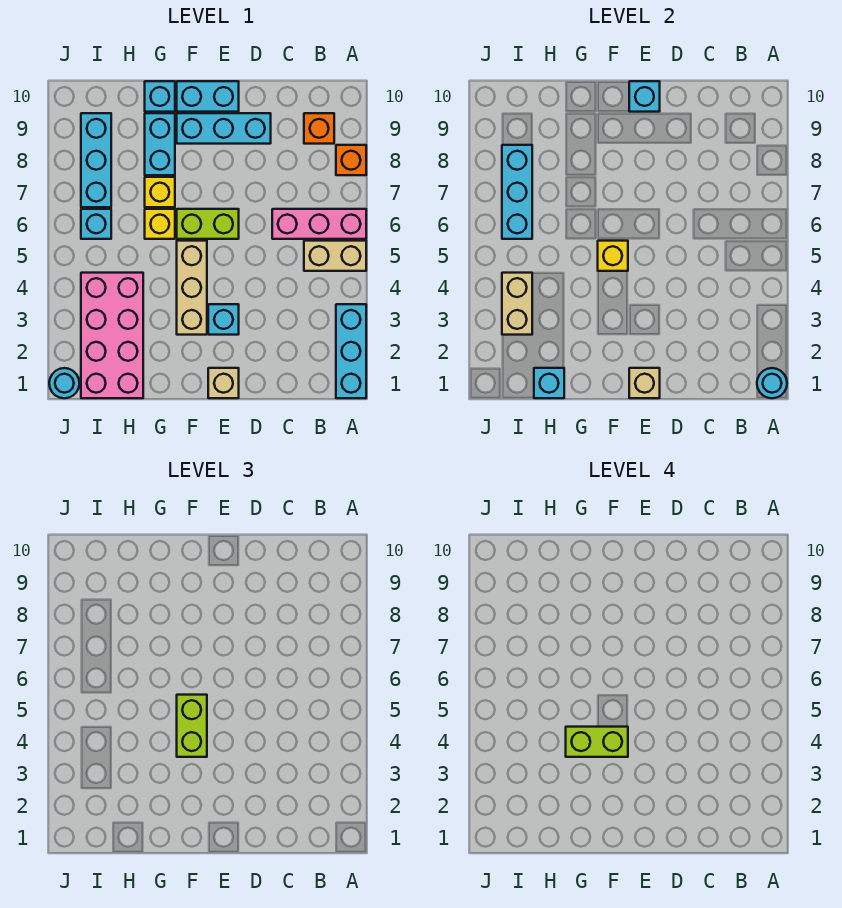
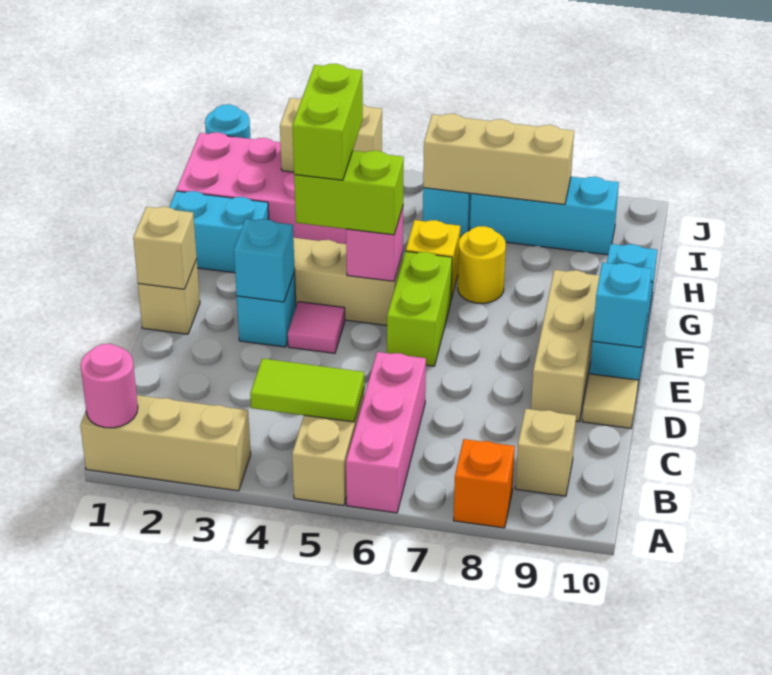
cyan brick A1:A3 level 1 -> tan brick A1:A3 level 1
cyan round brick A1 level 2 -> pink round brick A1 level 2
none -> lime tile B4:B5 level 2
orange brick B9 level 1 -> tan brick B9 level 1
cyan brick D9:F9 level 1 -> tan brick D9:F9 level 1
none -> tan tile D10 level 1
none -> pink tile E4 level 1
yellow brick F5 level 2 -> pink brick F5 level 2
yellow brick G7 level 1 -> yellow round brick G7 level 1
cyan brick G8:G9 level 1 -> cyan brick G1:G2 level 1
cyan brick H1 level 2 -> cyan brick E3 level 2
cyan brick I6:I8 level 2 -> tan brick I6:I8 level 2

